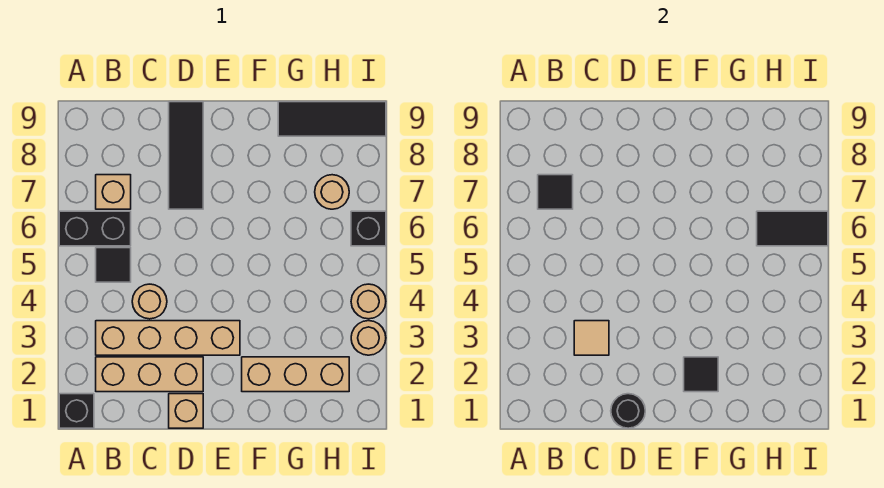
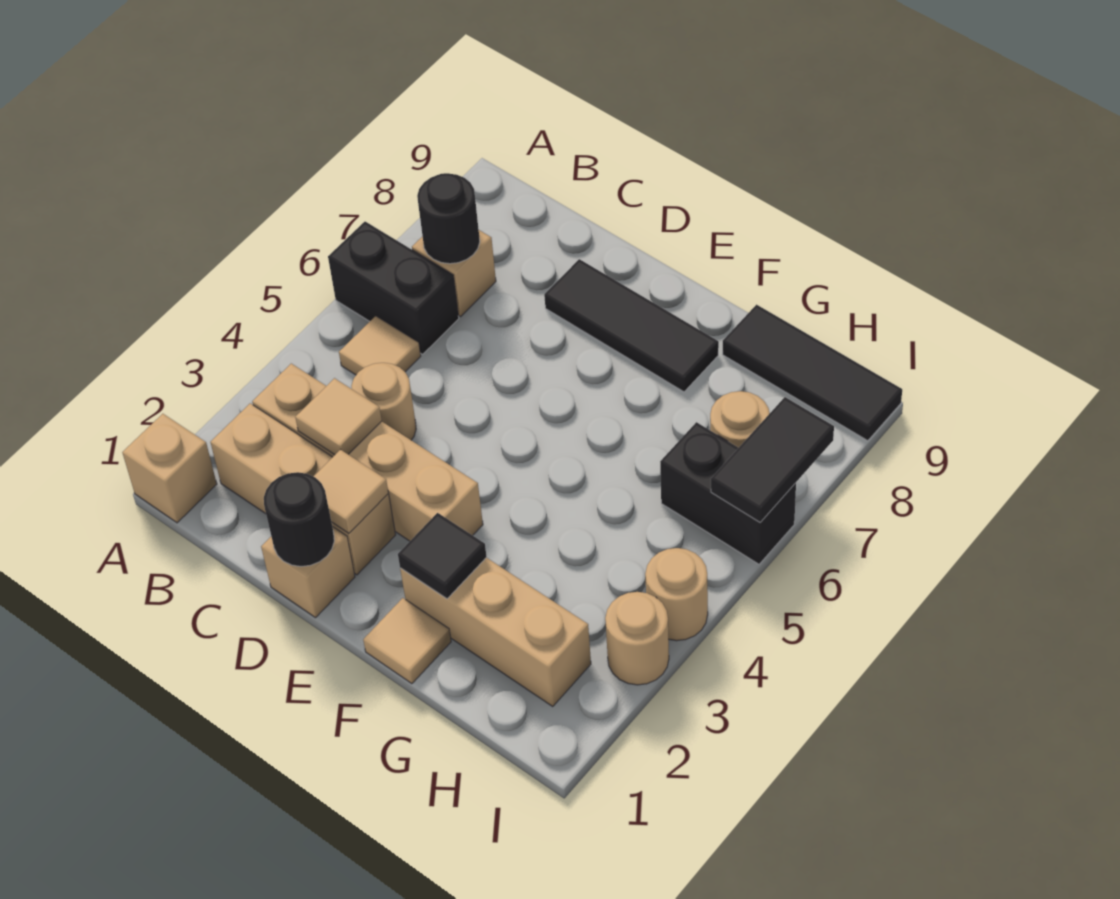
black brick A1 level 1 -> tan brick A1 level 1
black tile B5 level 1 -> tan tile B5 level 1
black tile B7 level 2 -> black round brick B7 level 2
none -> tan tile D2 level 2
black tile D7:D9 level 1 -> black tile D8:F8 level 1
none -> tan tile F1 level 1
black tile H6:I6 level 2 -> black tile I6:I7 level 2
black brick I6 level 1 -> black brick H6:I6 level 1

